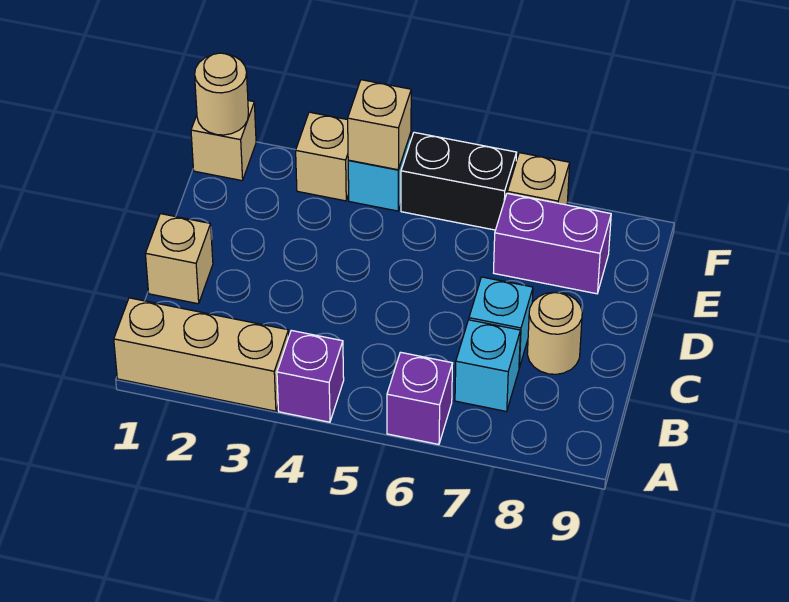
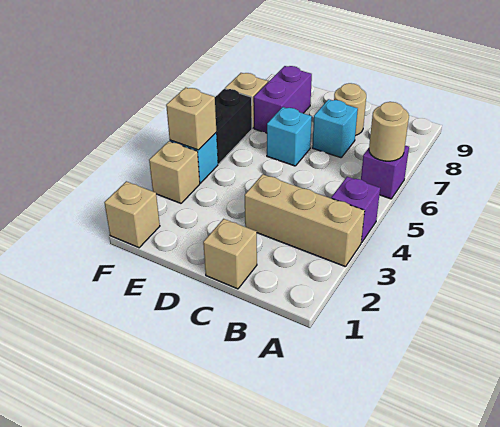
tan brick A1:A3 level 1 -> tan brick A3:C3 level 1
cyan brick B7 level 1 -> cyan brick D6 level 1
tan round brick F1 level 2 -> tan round brick A6 level 2

